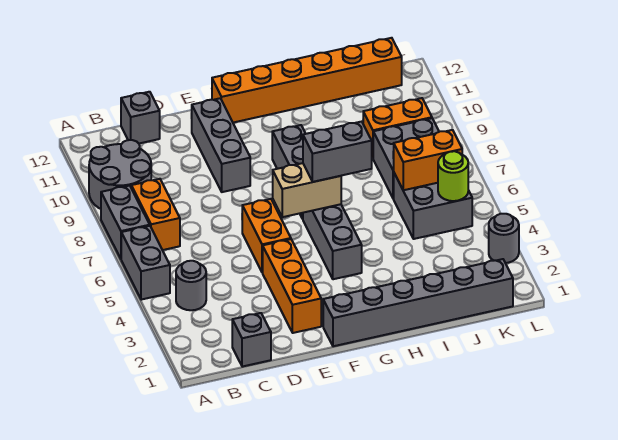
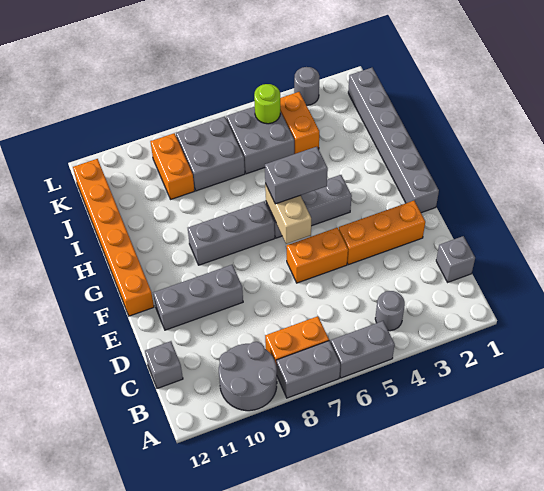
grey brick G6:H6 level 3 -> grey brick G5:G6 level 3
orange brick J6:K6 level 2 -> orange brick J4:K4 level 1

